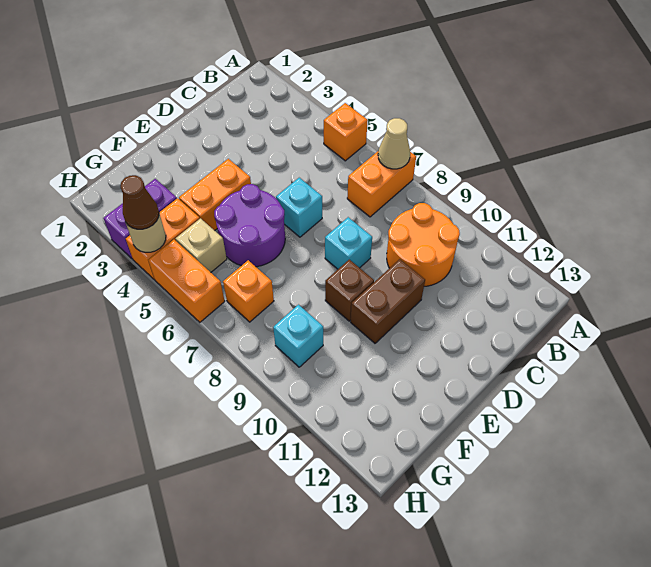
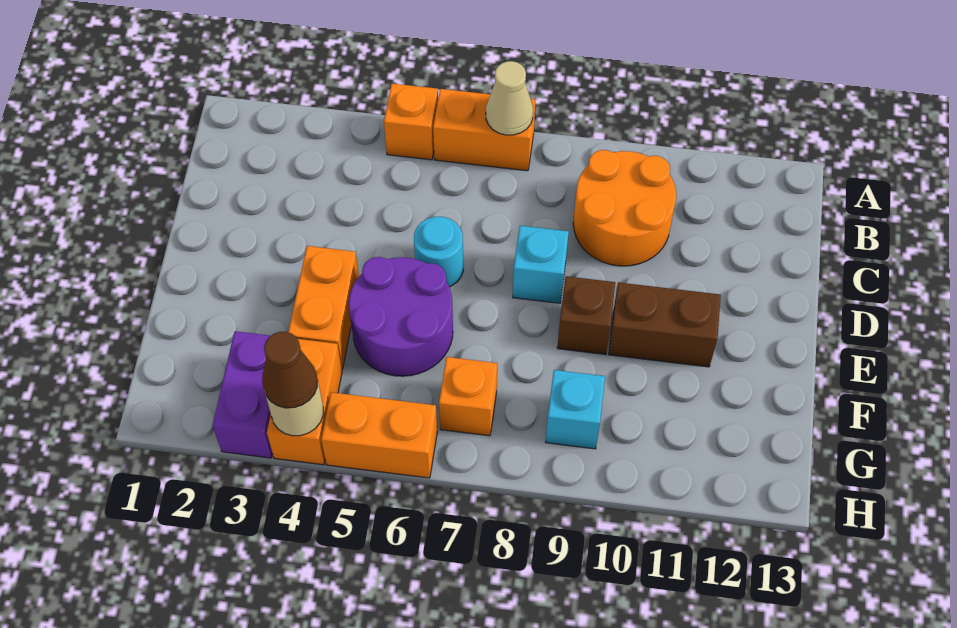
orange brick A7:B7 level 1 -> orange brick A6:A7 level 1
cyan brick D6 level 1 -> cyan round brick D6 level 1
brown brick D10:E10 level 1 -> brown brick E10:E11 level 1
tan brick G5 level 1 -> none

